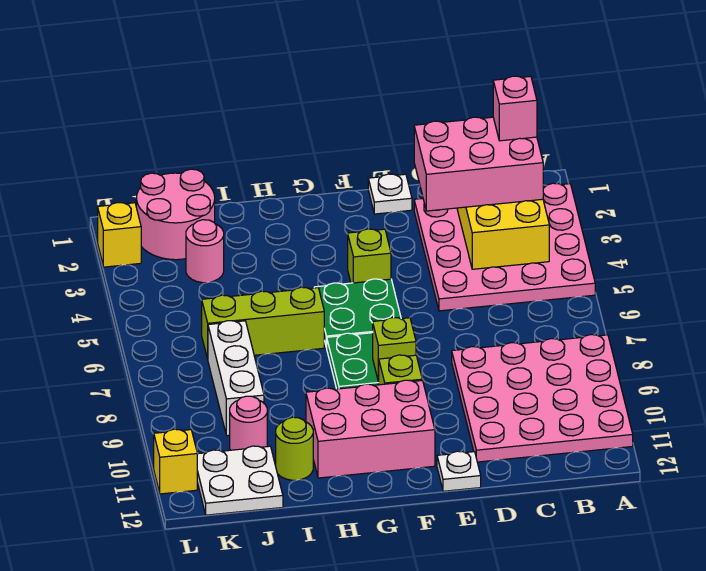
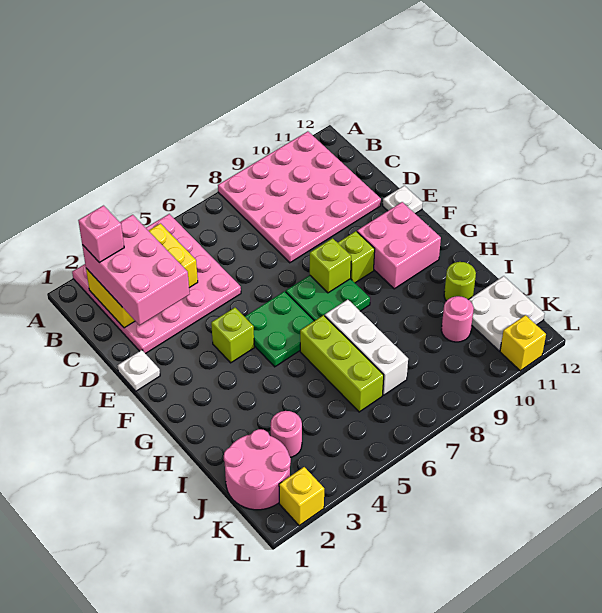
pink brick F10:H11 level 1 -> pink brick F10:G11 level 1
white brick J7:J9 level 1 -> white brick H7:J7 level 1

